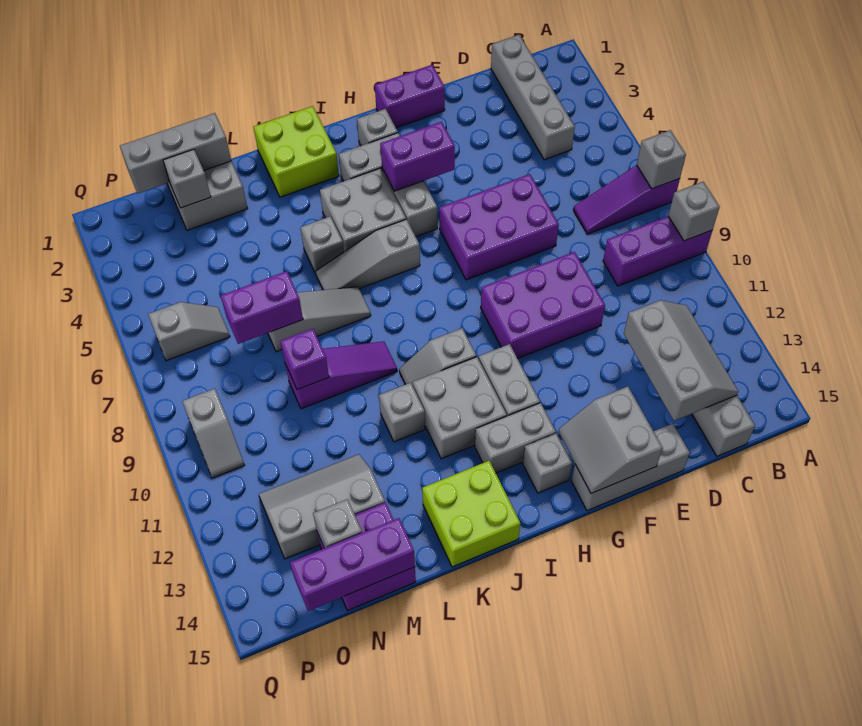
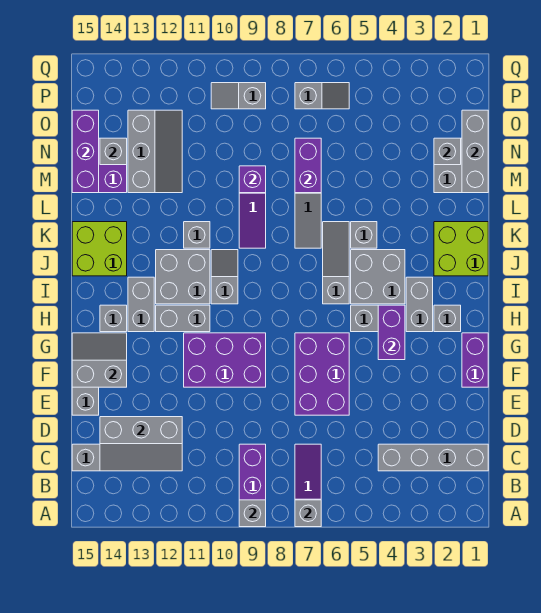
purple brick E9:G10 level 1 -> purple brick F9:G11 level 1
grey slope O6:P6 level 1 top P -> grey slope P6:P7 level 1 top 7

